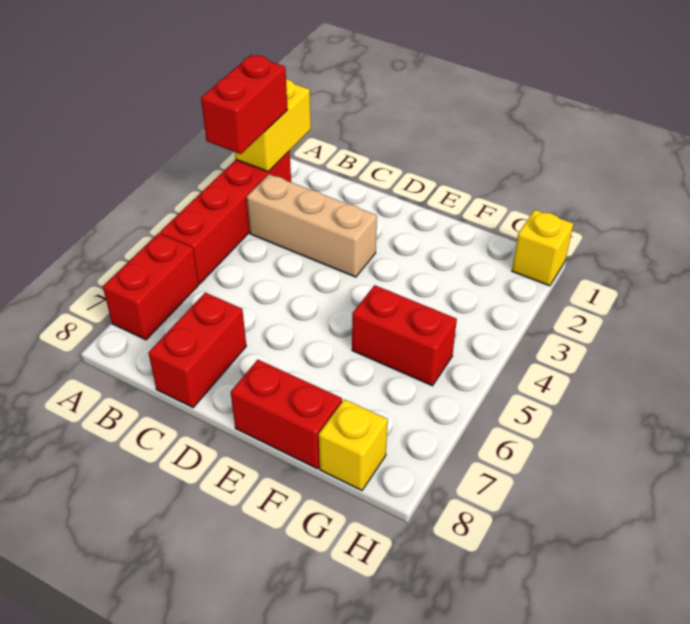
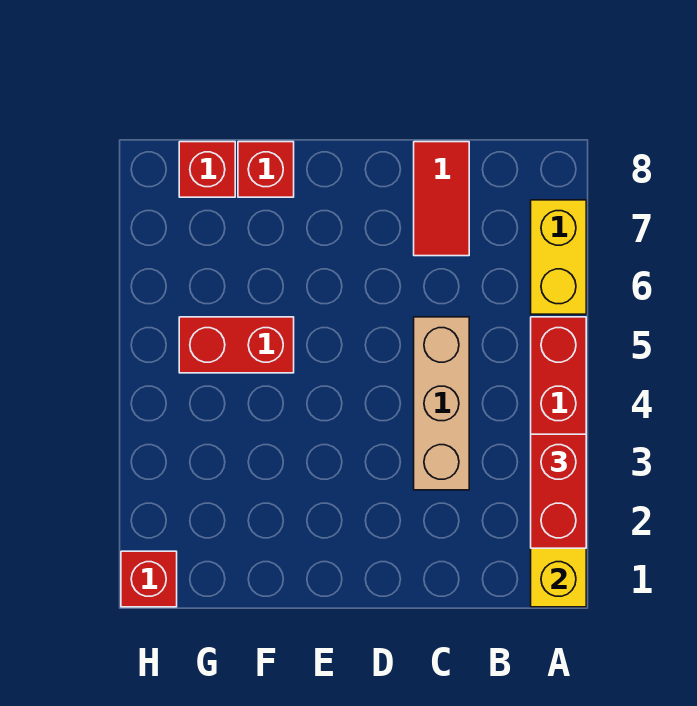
red brick A6:A7 level 1 -> yellow brick A6:A7 level 1
tan brick B3:D3 level 1 -> tan brick C3:C5 level 1
red brick C7:C8 level 1 -> red tile C7:C8 level 1
red brick E8:F8 level 1 -> red brick F8 level 1
yellow brick G8 level 1 -> red brick G8 level 1
yellow brick H1 level 1 -> red brick H1 level 1

